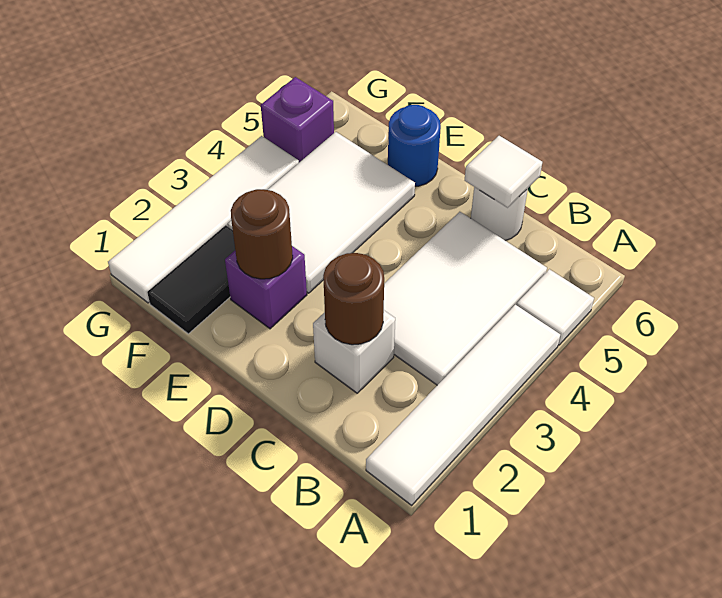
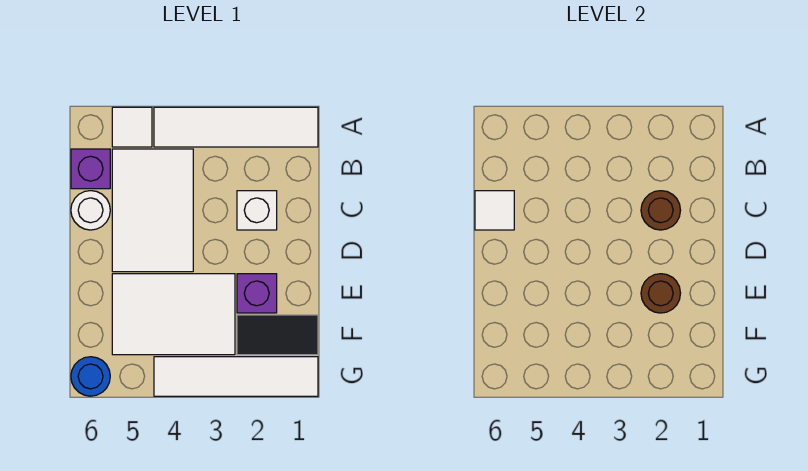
white tile B3:C5 level 1 -> white tile B4:D5 level 1
blue round brick E6 level 1 -> blue round brick G6 level 1
purple brick G5 level 1 -> purple brick B6 level 1

